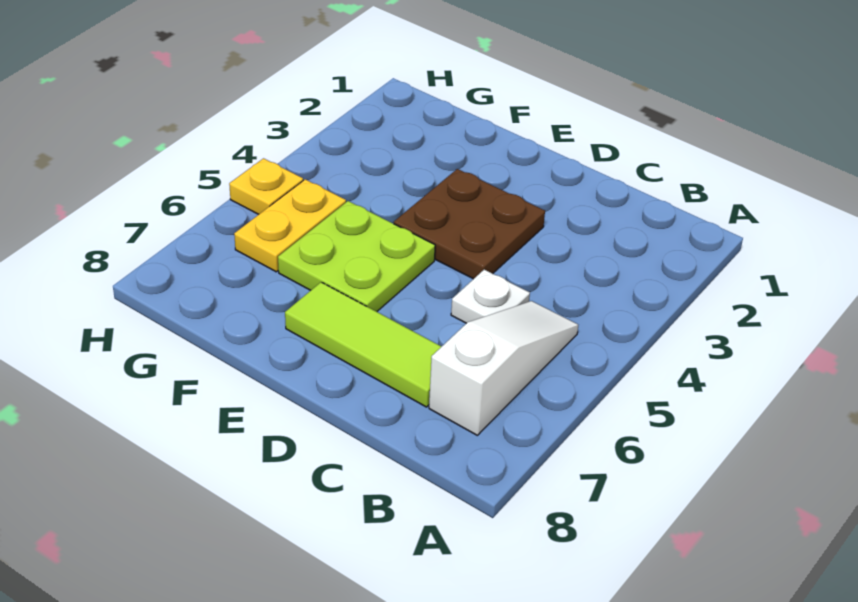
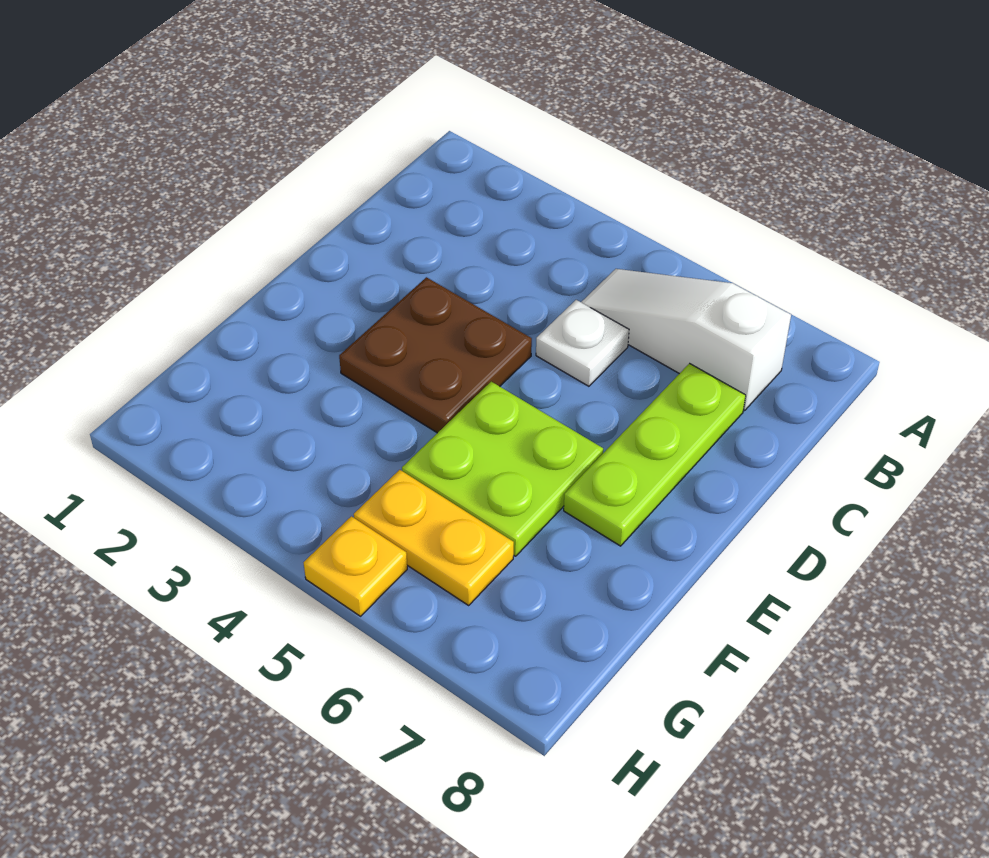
lime tile C7:E7 level 1 -> lime plate C7:E7 level 1

